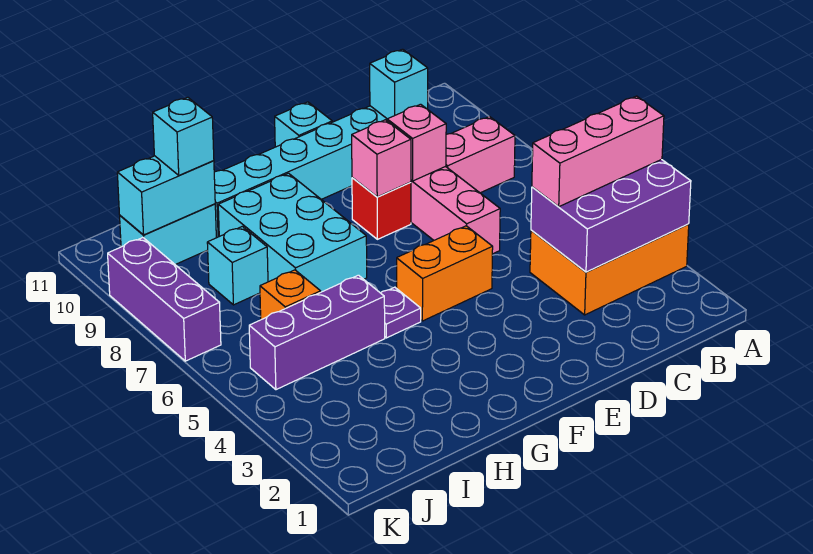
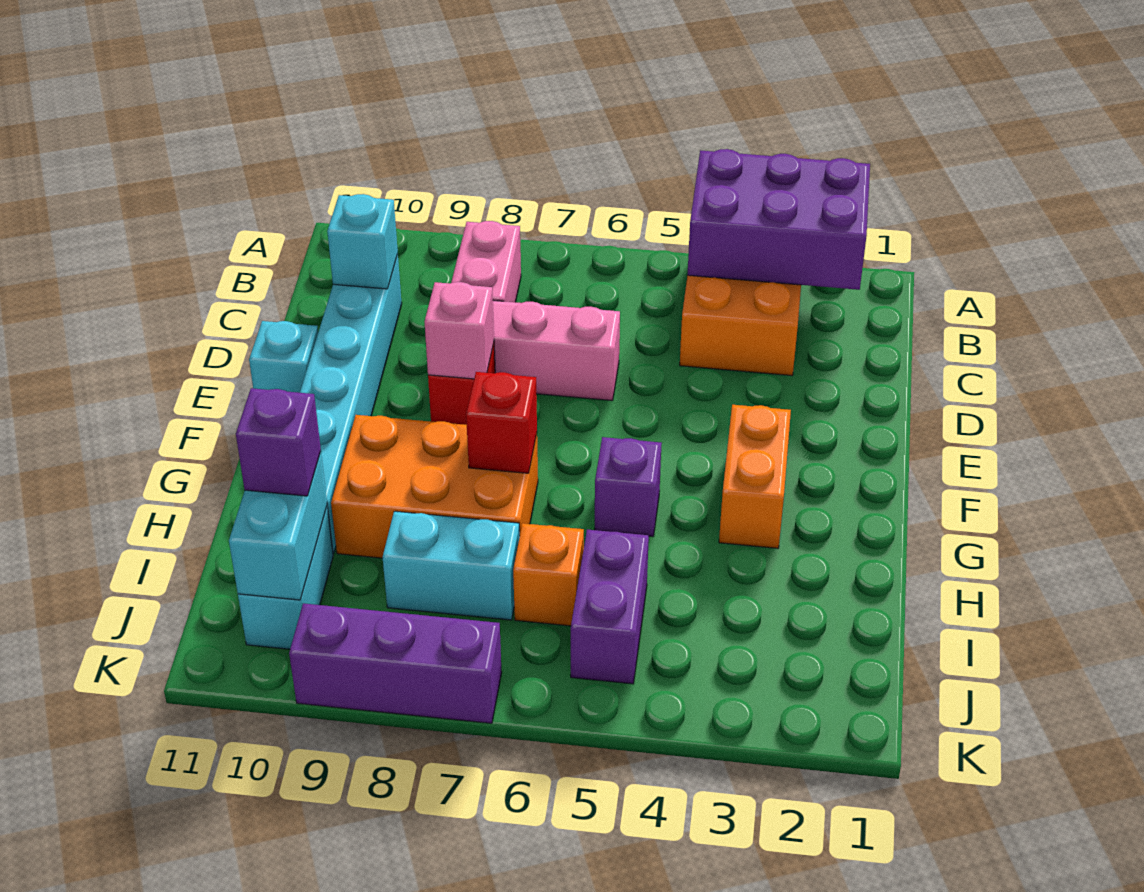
purple brick A3:C4 level 2 -> purple brick A2:B4 level 2
pink brick A4:C4 level 3 -> none
pink brick D8 level 2 -> none
orange brick E5:F5 level 1 -> orange brick F3:G3 level 1
purple plate G5 level 1 -> purple brick G5 level 1
cyan brick G7:H9 level 1 -> orange brick G7:H9 level 1
none -> red brick G7 level 2
purple brick H5:J5 level 1 -> purple brick I5:J5 level 1
cyan brick I8 level 1 -> cyan brick I7:I8 level 1
cyan brick I10 level 3 -> purple brick I10 level 3

